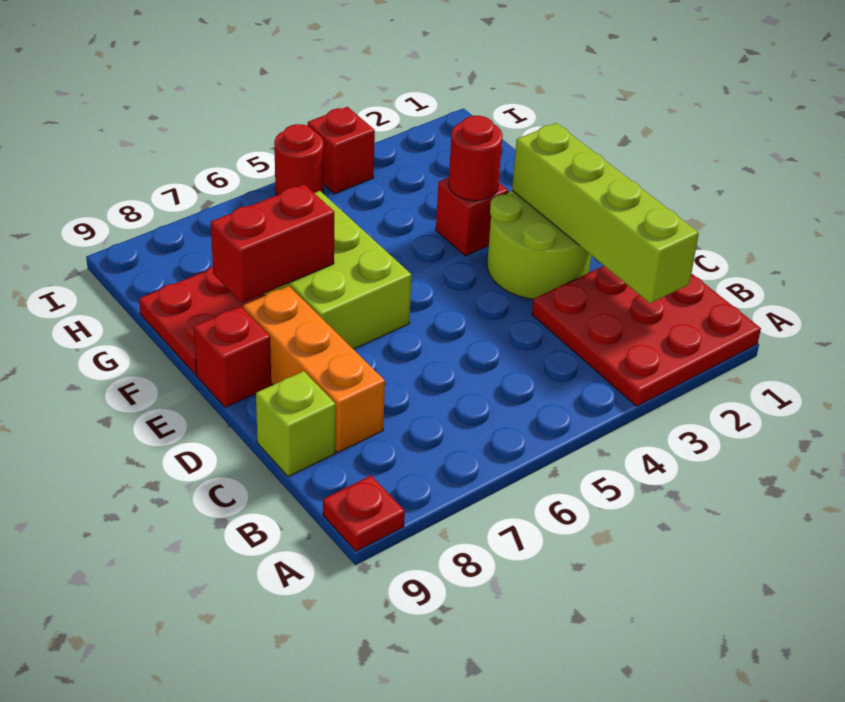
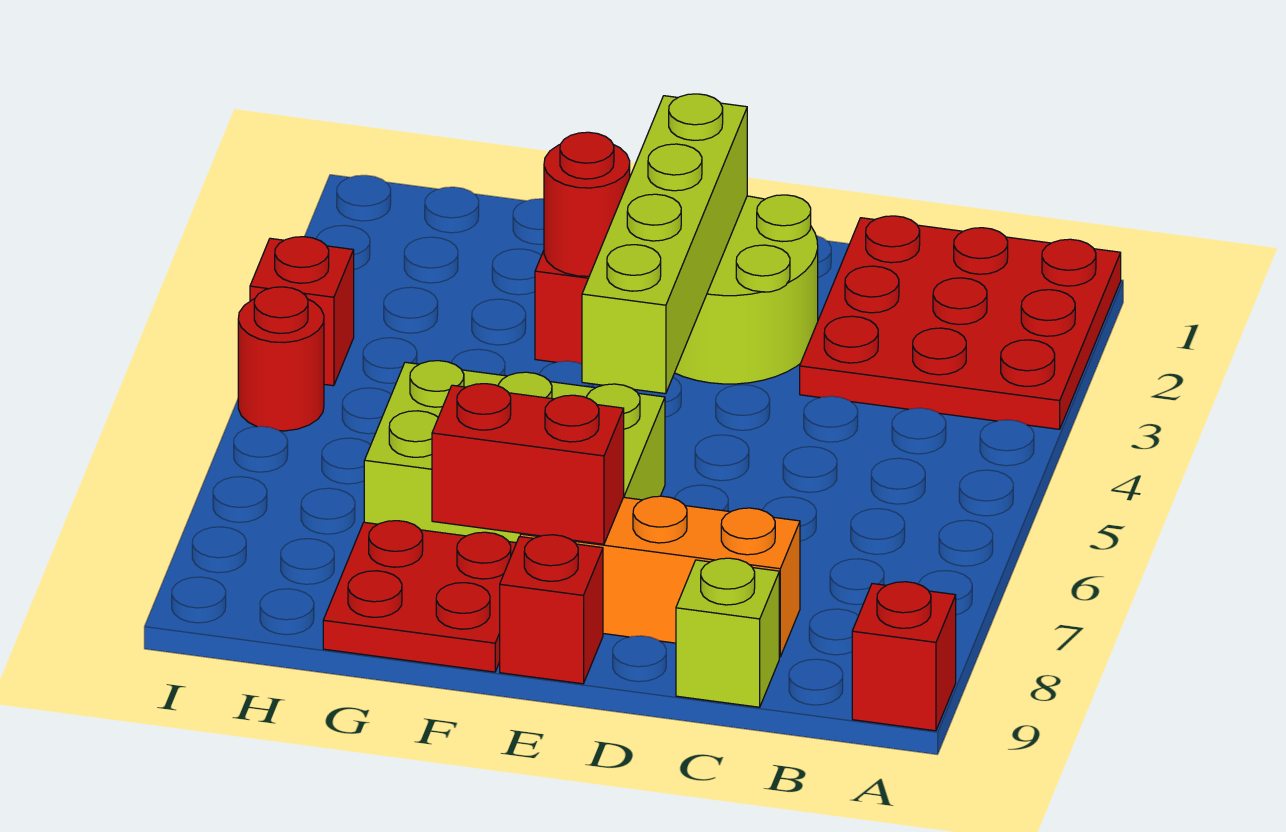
red plate A9 level 1 -> red brick A9 level 1
lime brick B2:E2 level 2 -> lime brick E2:E5 level 2
red brick F7:F8 level 2 -> red brick E8:F8 level 2

